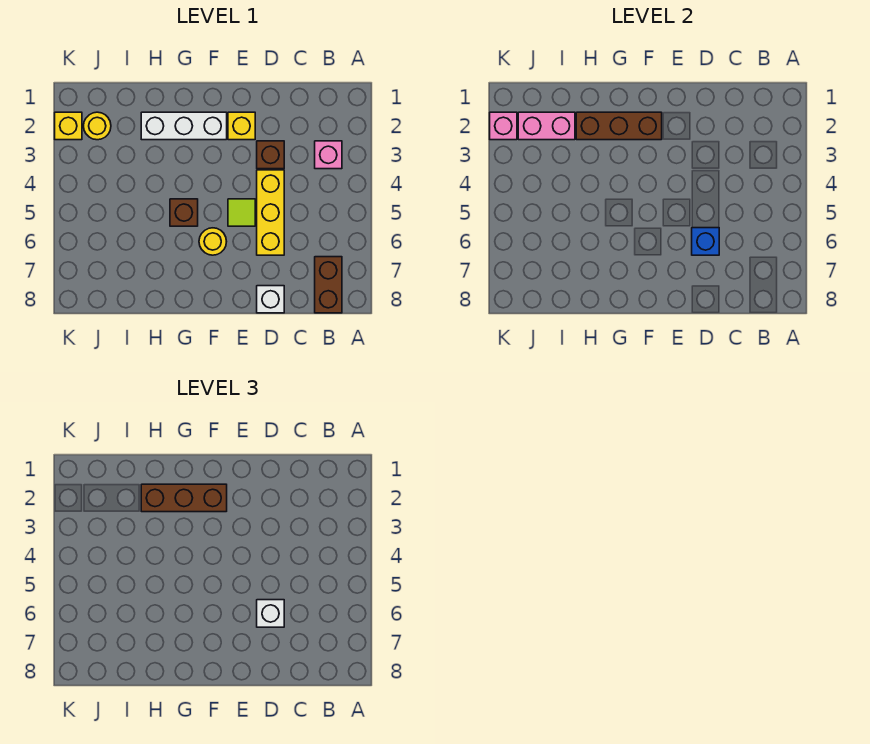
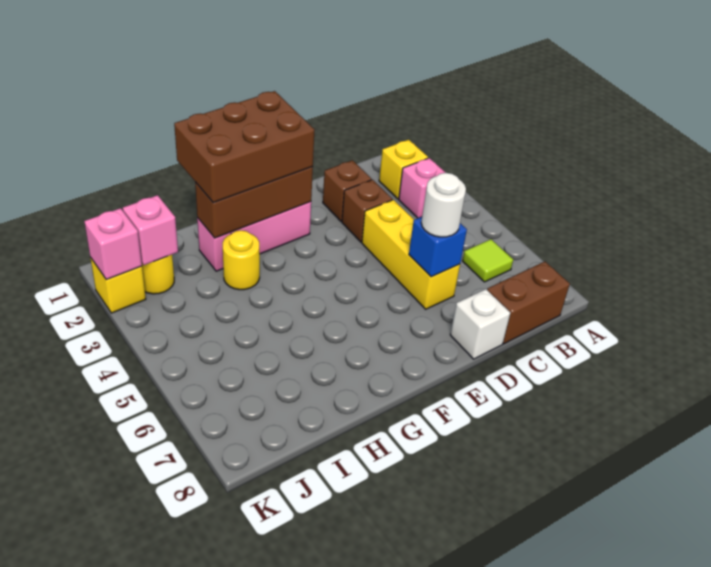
brown brick B7:B8 level 1 -> brown brick B8:C8 level 1
white brick D6 level 3 -> white round brick D6 level 3
yellow brick E2 level 1 -> yellow brick B2 level 1
lime tile E5 level 1 -> lime tile B6 level 1
white brick F2:H2 level 1 -> pink brick F2:H2 level 1
brown brick F2:H2 level 3 -> brown brick F1:H2 level 3
yellow round brick F6 level 1 -> yellow round brick H3 level 1
brown brick G5 level 1 -> brown brick D2 level 1
pink brick I2:J2 level 2 -> pink brick J2 level 2

